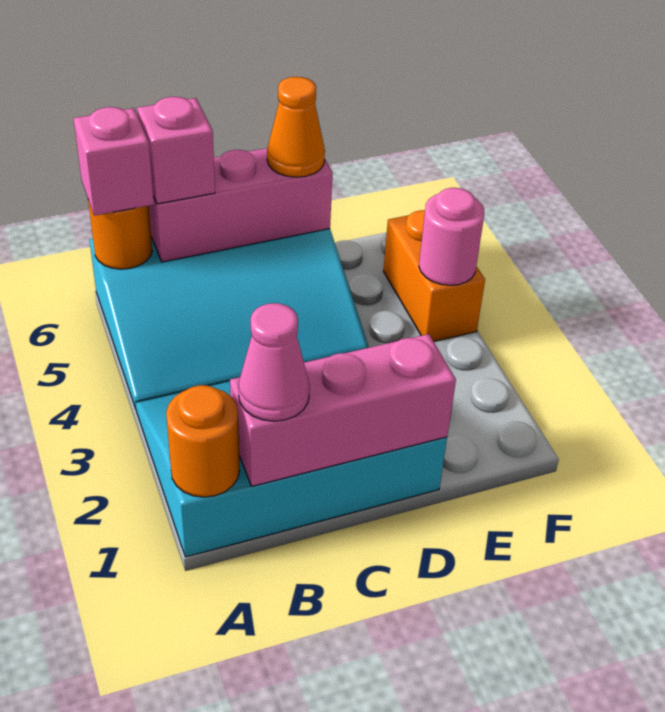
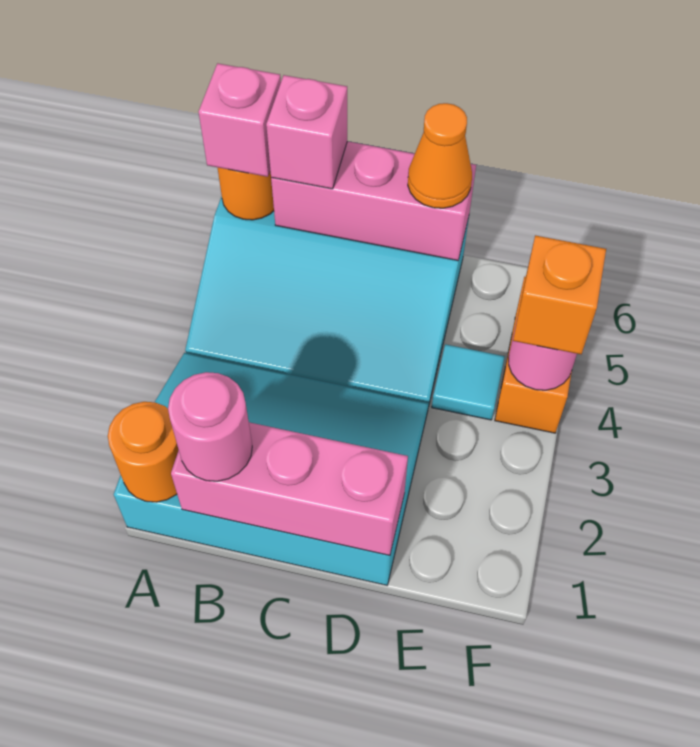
pink cone B1 level 3 -> pink round brick B1 level 3
none -> cyan tile E4 level 1
none -> orange brick F4 level 3

